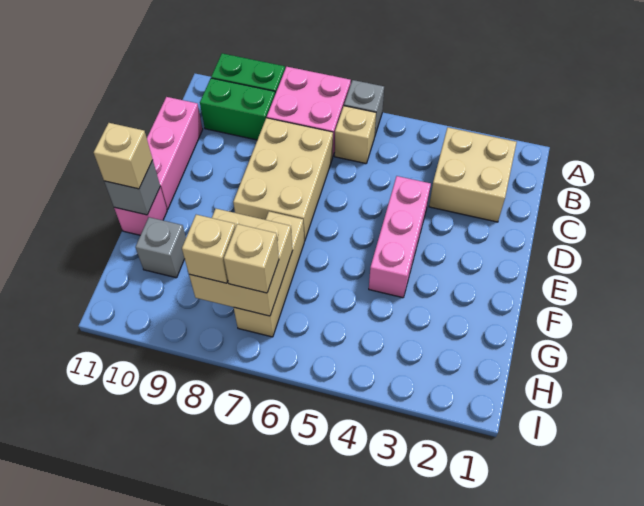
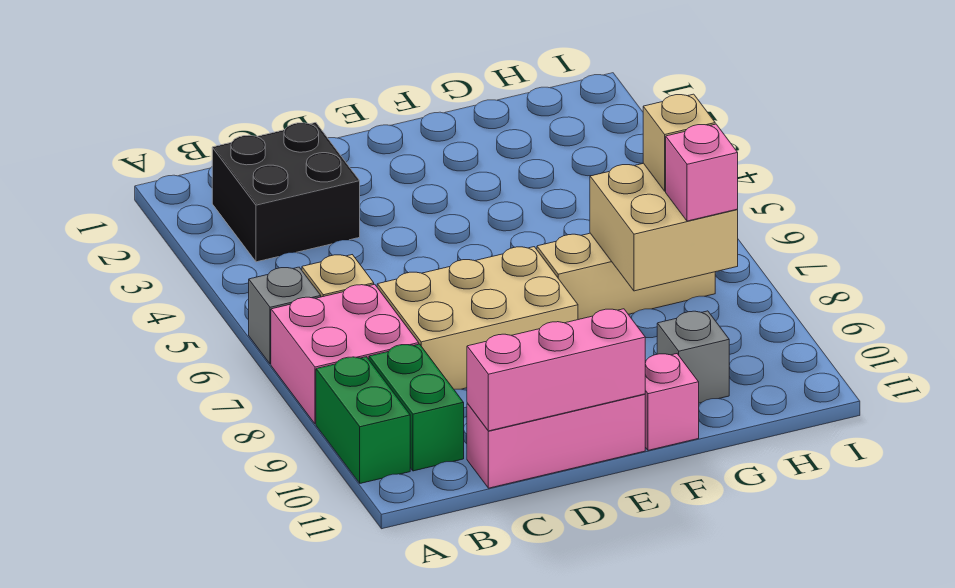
tan brick B2:C3 level 1 -> black brick B2:C3 level 1
pink brick D4:F4 level 1 -> pink brick C11:E11 level 2
grey brick F11 level 2 -> none
tan brick F11 level 3 -> none
tan brick H8 level 3 -> pink brick H8 level 3

